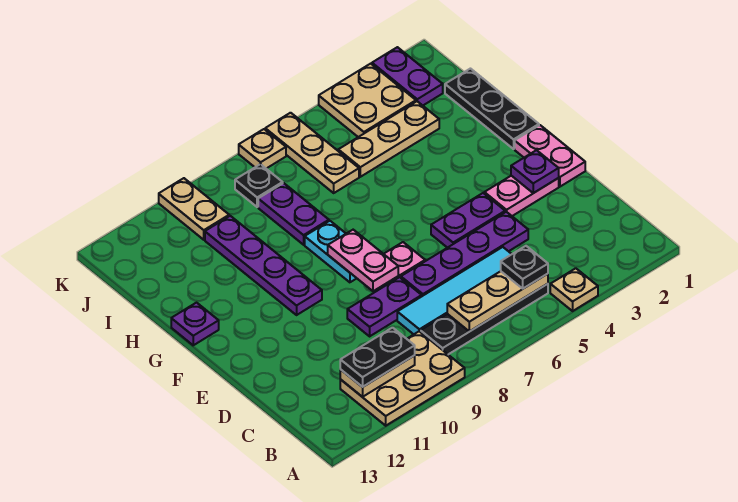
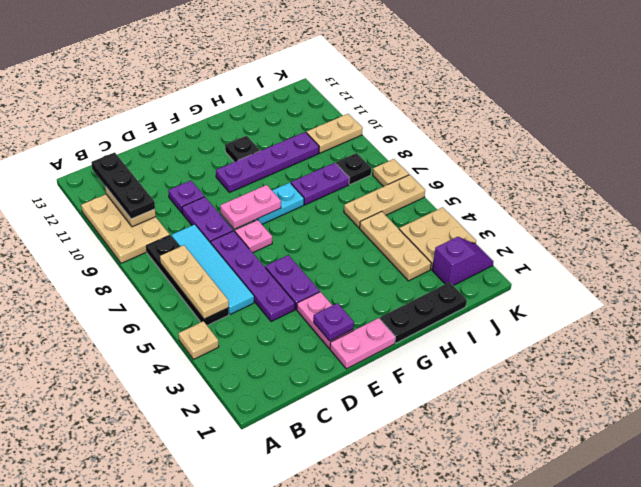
black plate B5 level 3 -> black plate G11 level 1
black plate B10:B11 level 3 -> black plate B10:B12 level 3
purple plate G13 level 1 -> purple plate D10 level 1
purple plate J2:K2 level 1 -> purple slope J2:K2 level 1 top J

